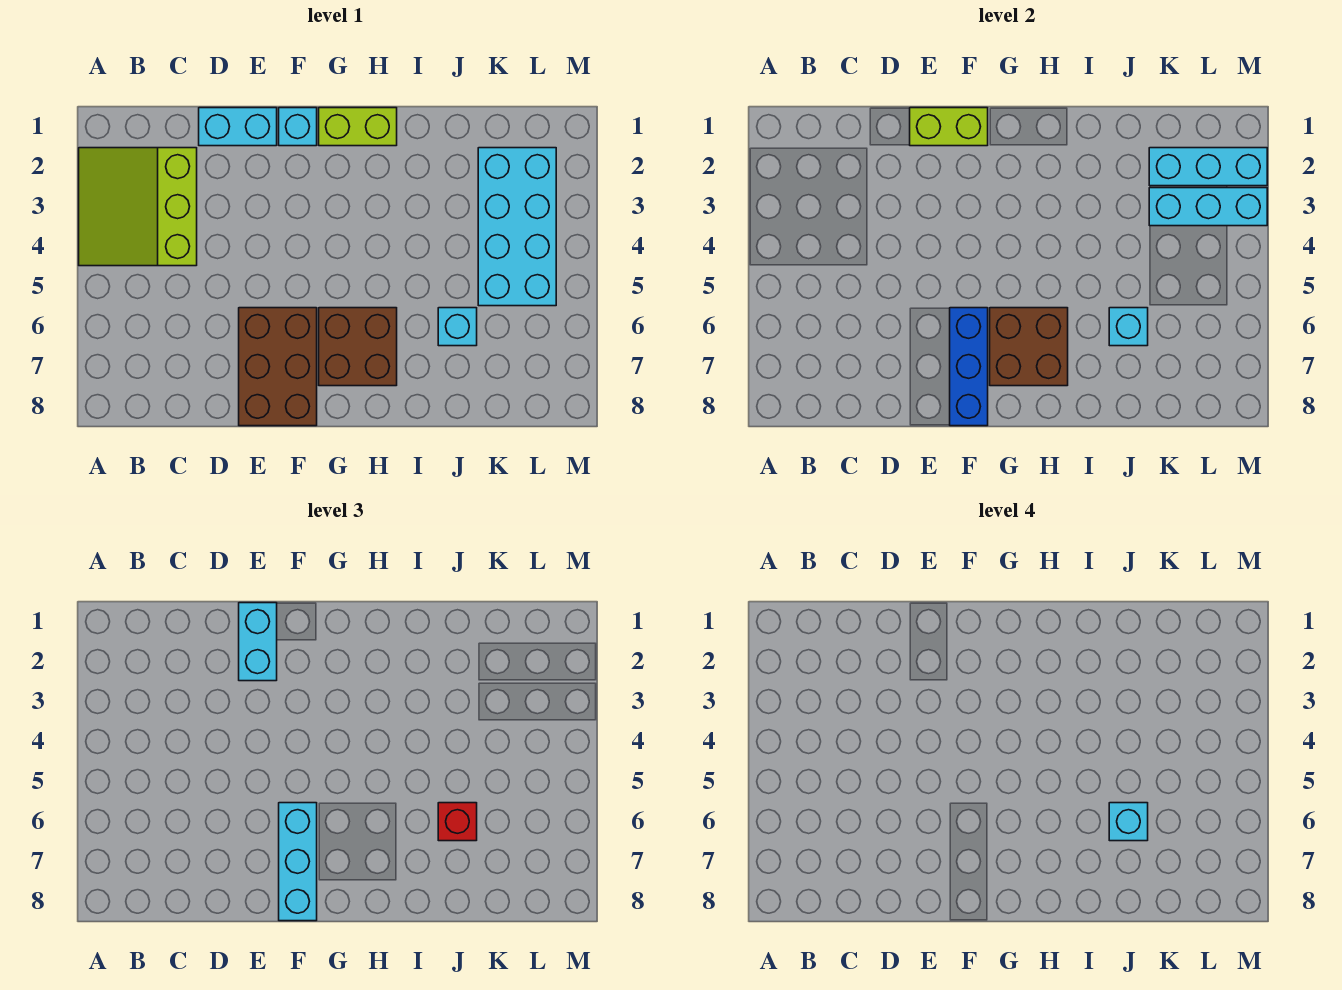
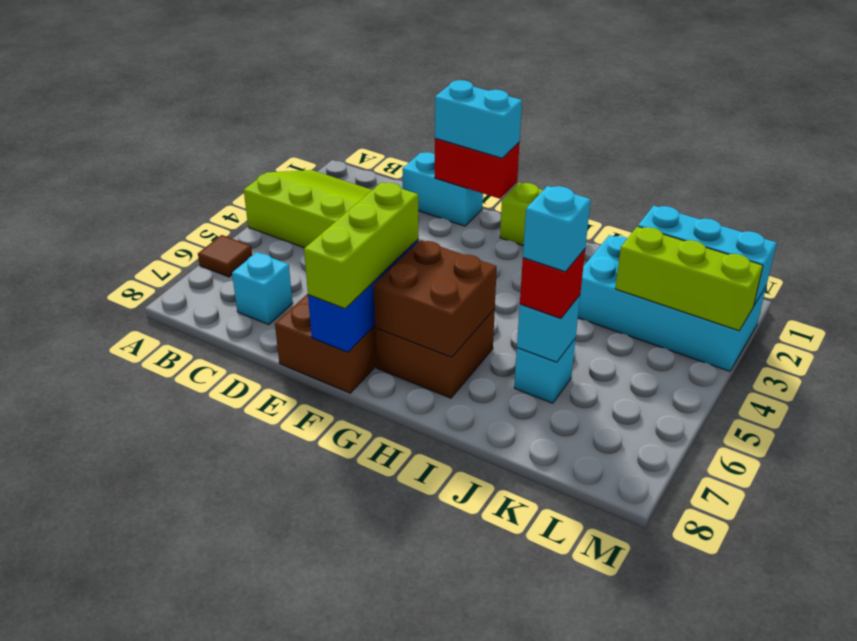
lime slope A2:C4 level 1 top C -> lime slope A2:C4 level 1 top 4
none -> brown tile A6 level 1
lime brick E1:F1 level 2 -> red brick E1:F1 level 2
cyan brick E1:E2 level 3 -> cyan brick E1:F1 level 3
cyan brick F1 level 1 -> cyan brick C7 level 1
cyan brick F6:F8 level 3 -> lime brick F6:F8 level 3
cyan brick K2:L5 level 1 -> cyan brick J2:M3 level 1
cyan brick K3:M3 level 2 -> lime brick K3:M3 level 2

